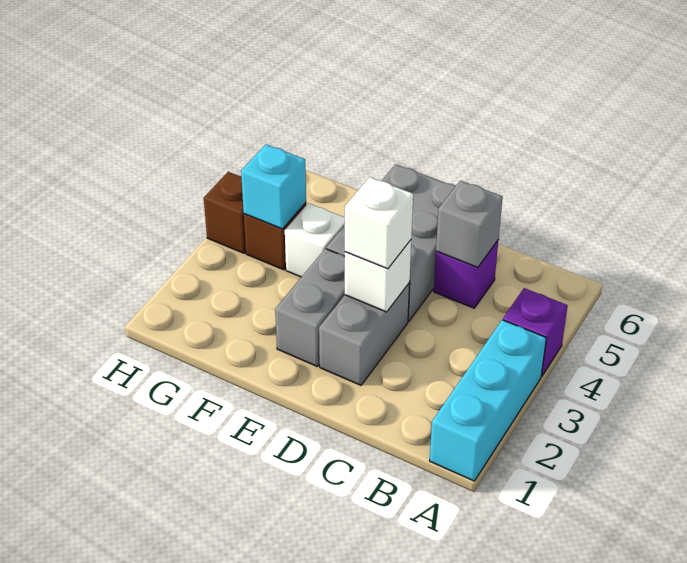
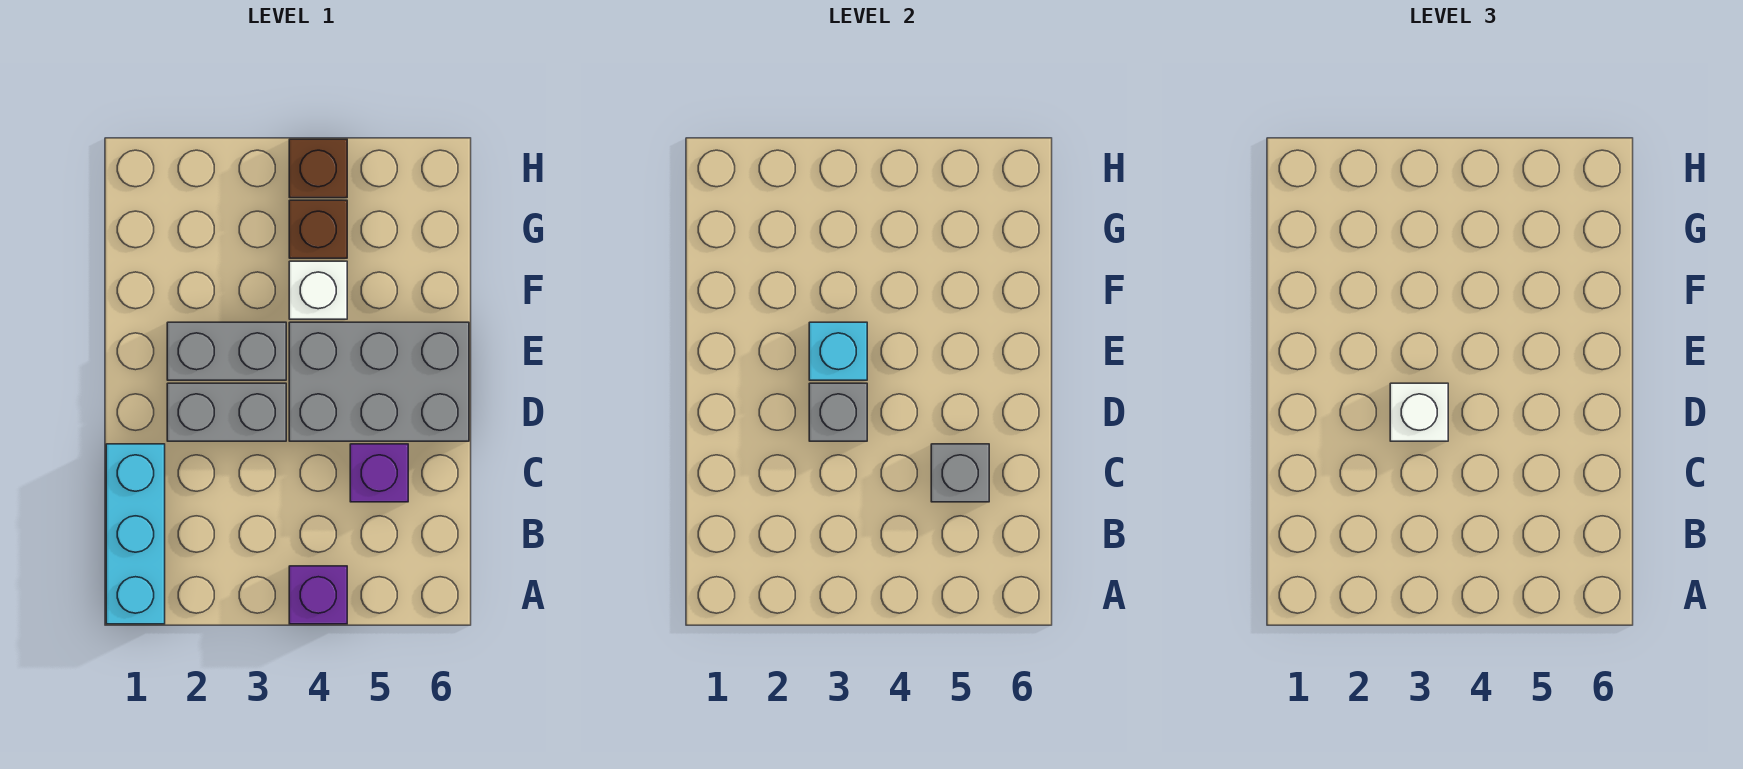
cyan brick A1:A3 level 1 -> cyan brick A1:C1 level 1
white brick D3 level 2 -> grey brick D3 level 2
cyan brick G4 level 2 -> cyan brick E3 level 2

